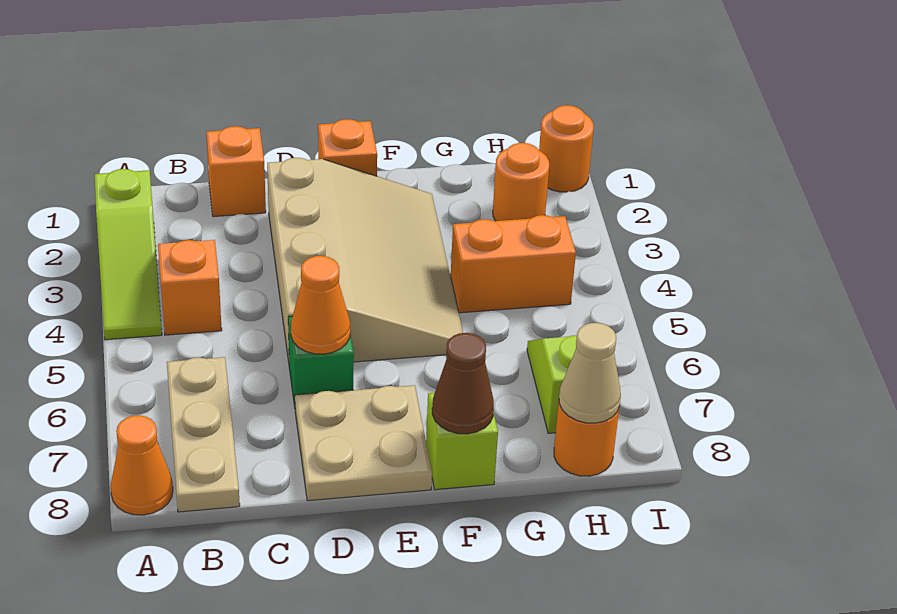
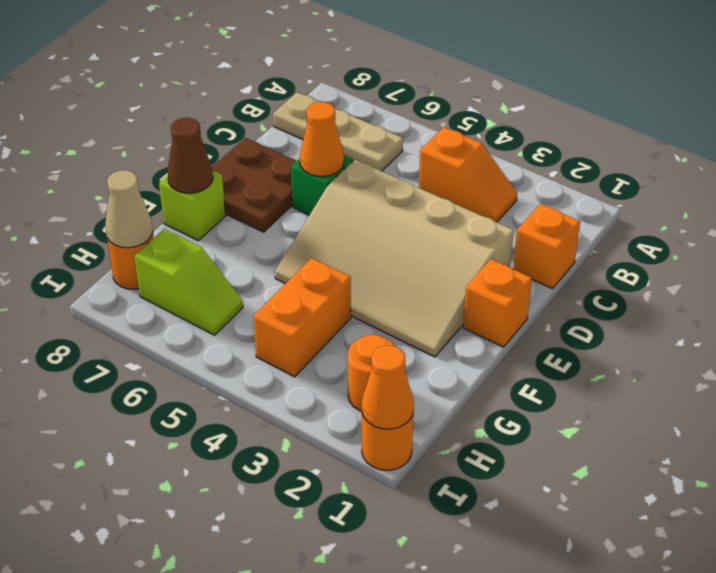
lime slope A2:A4 level 1 top 2 -> none
orange cone A8 level 1 -> orange cone I1 level 2
tan plate D7:E8 level 1 -> brown plate D7:E8 level 1

